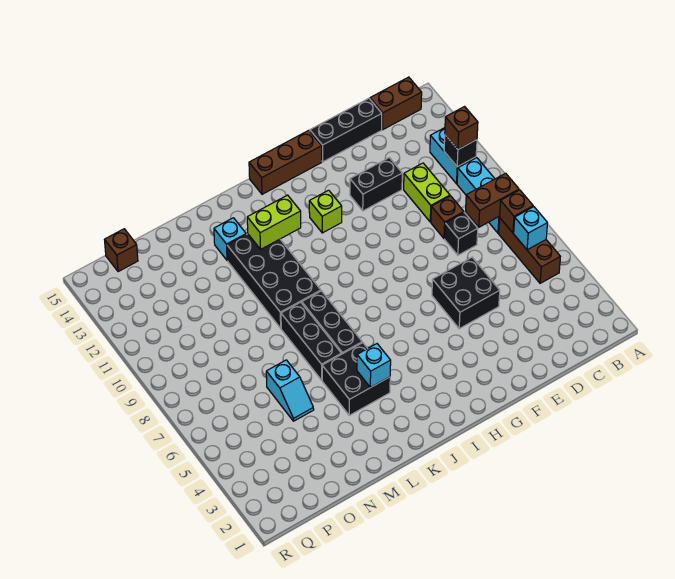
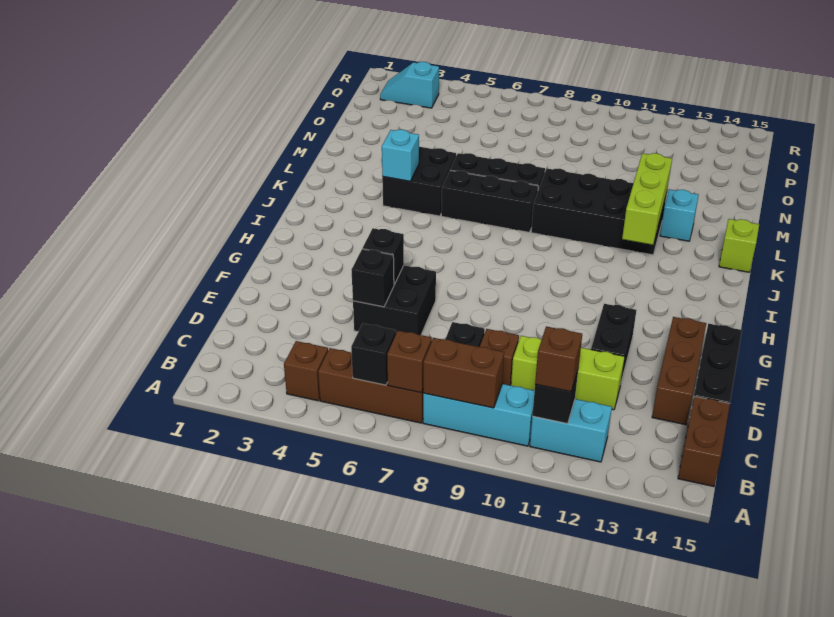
cyan brick B6 level 2 -> black brick B6 level 2
brown brick B8:C8 level 2 -> brown brick B8:B9 level 2
lime brick D10:D11 level 1 -> lime brick D10:D12 level 1
none -> black brick E5 level 2
none -> black brick F5 level 2
brown brick G15:I15 level 1 -> brown brick D14:F14 level 1
lime brick H12 level 1 -> lime brick K15 level 1
lime brick J12:K12 level 2 -> lime brick J12:L12 level 2
cyan slope N5:N6 level 1 top 6 -> cyan slope Q2:Q3 level 1 top 3
brown brick P15 level 1 -> brown brick B4 level 1

